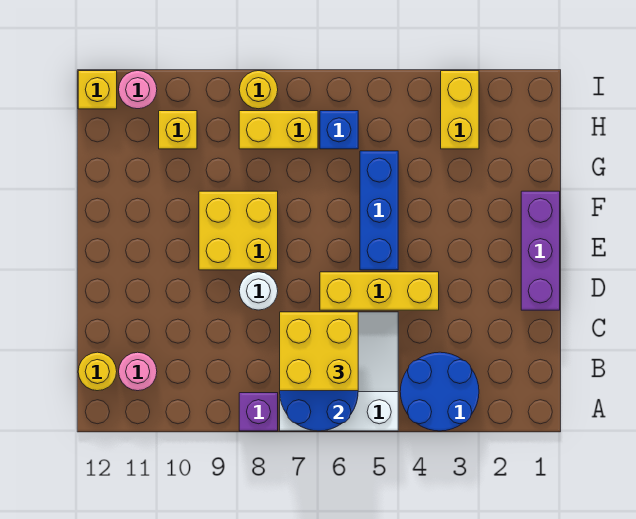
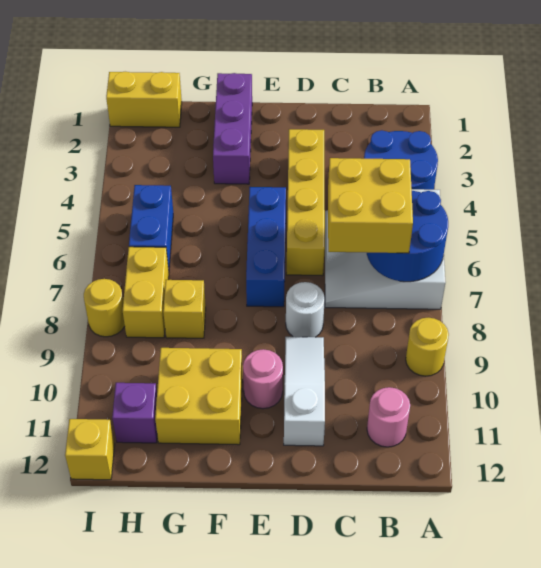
purple brick A8 level 1 -> purple brick H11 level 1
yellow round brick B12 level 1 -> yellow round brick A9 level 1
purple brick D1:F1 level 1 -> purple brick F1:F3 level 1
yellow brick D4:D6 level 1 -> yellow brick D3:D6 level 1
none -> white slope D9:D11 level 1 top 11
blue brick E5:G5 level 1 -> blue brick E5:E7 level 1
yellow brick E8:F9 level 1 -> yellow brick F10:G11 level 1
yellow brick H3:I3 level 1 -> yellow brick H1:I1 level 1
blue brick H6 level 1 -> blue brick H5:H6 level 1
yellow brick H10 level 1 -> yellow brick G8 level 1
pink round brick I11 level 1 -> pink round brick E10 level 1

